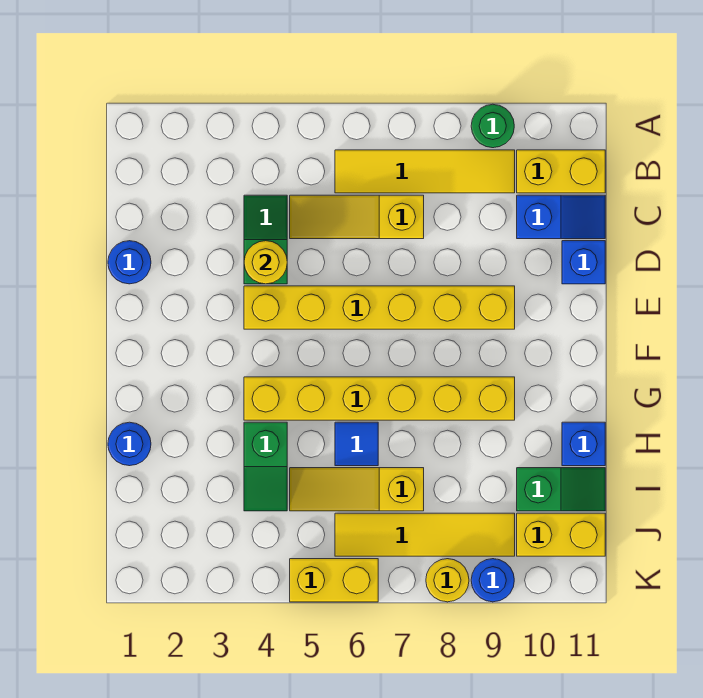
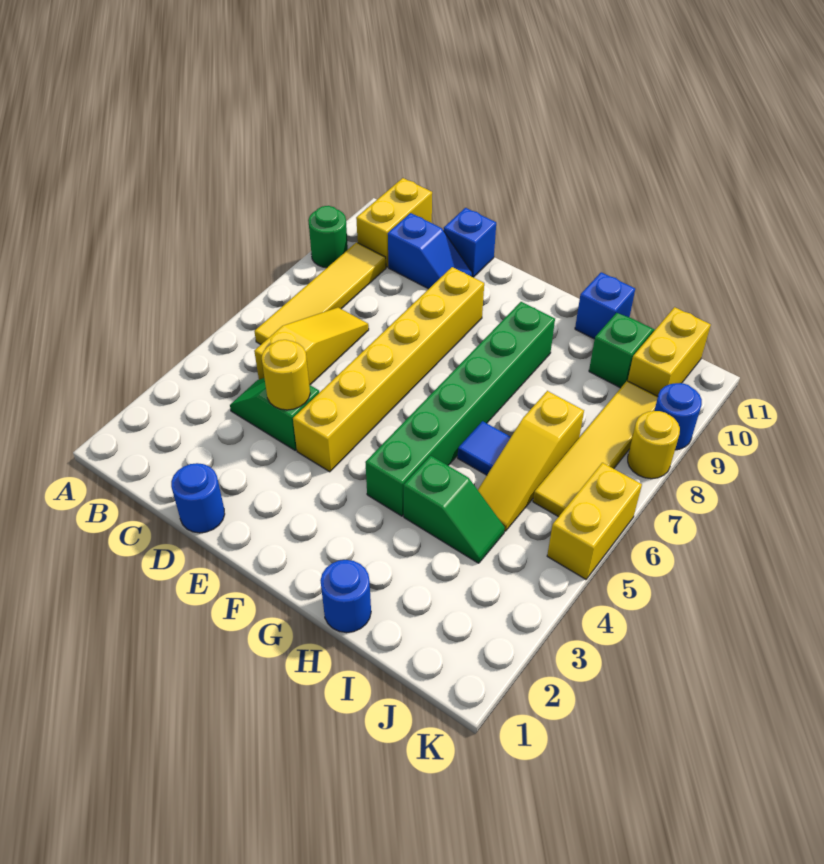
yellow slope C5:C7 level 1 top 7 -> yellow slope C5:C7 level 1 top 5
blue slope C10:C11 level 1 top 10 -> blue slope C10:D10 level 1 top C
yellow brick G4:G9 level 1 -> green brick G4:G9 level 1

